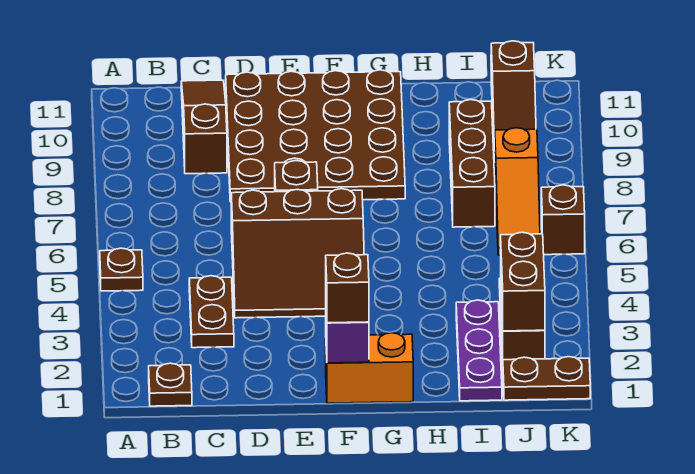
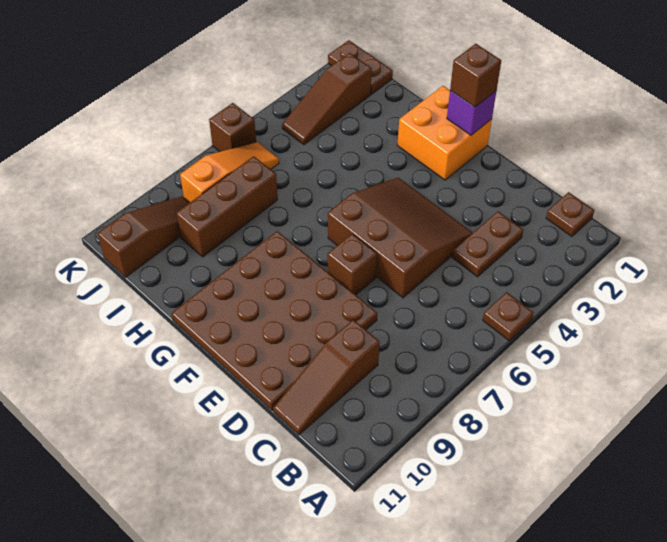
orange brick F1:G1 level 1 -> orange brick F1:G2 level 1
purple plate I1:I3 level 1 -> none
brown brick J2:J3 level 2 -> none

